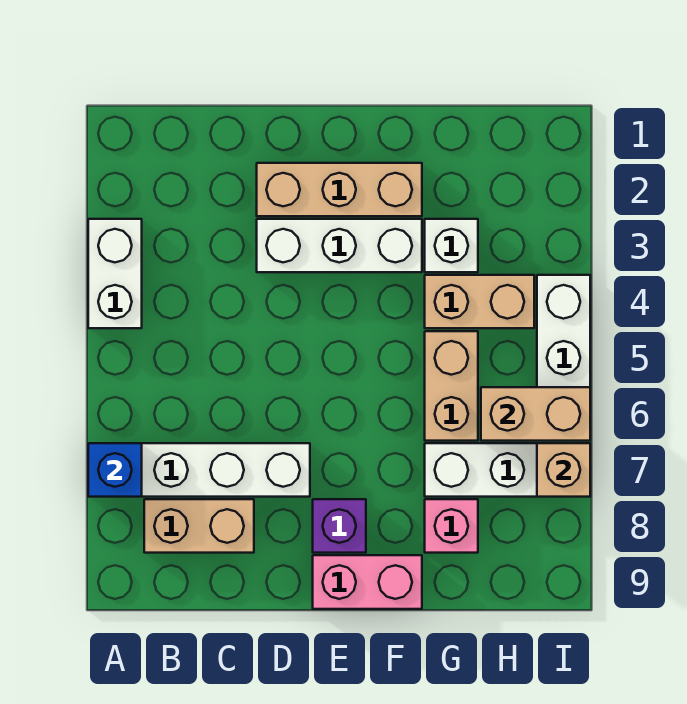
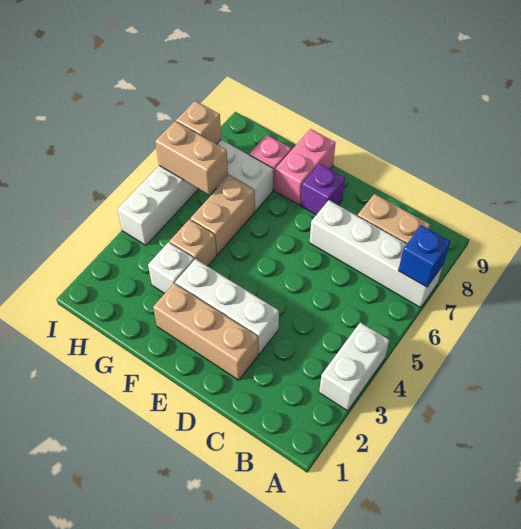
pink brick E9:F9 level 1 -> pink brick F8:F9 level 1
tan brick G4:H4 level 1 -> tan brick G4 level 1

